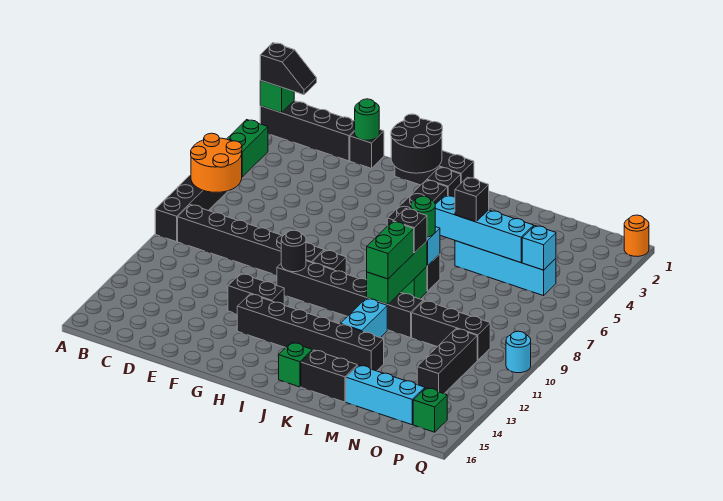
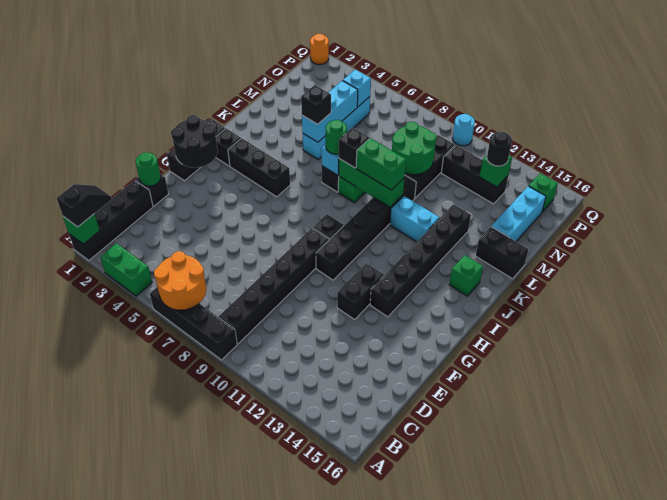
black round brick G10 level 2 -> black round brick O13 level 3
cyan brick K5:N5 level 2 -> cyan brick L5:N5 level 2
black brick K15:L15 level 1 -> black brick L15:L16 level 1
none -> green round brick M9:N10 level 2
none -> green brick O13 level 2

